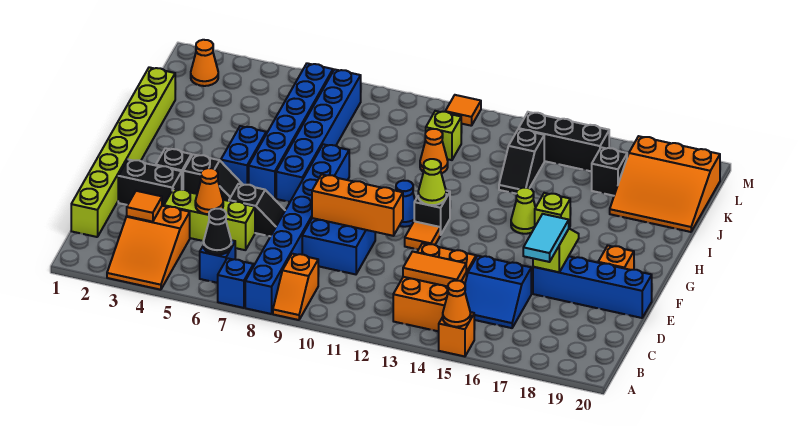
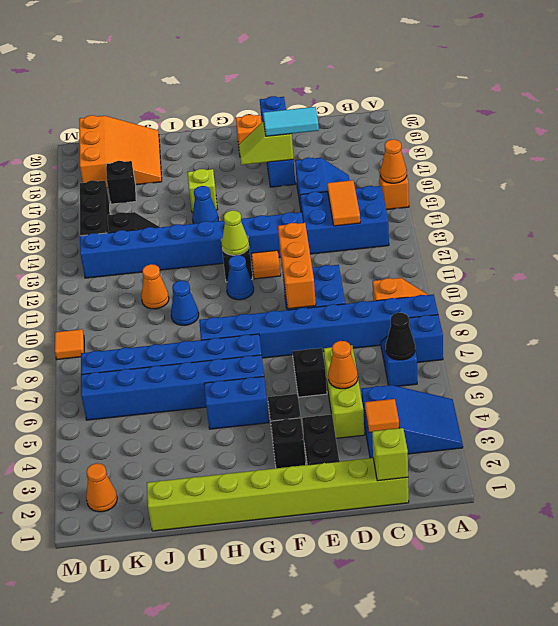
orange slope A3:C4 level 1 top C -> blue slope A3:C4 level 1 top C
orange brick B13:D14 level 1 -> blue brick B13:D14 level 1
none -> blue brick E13:L13 level 1
lime cone H15 level 1 -> blue cone H15 level 1
none -> blue cone I10 level 1
lime brick K11 level 1 -> lime brick C1 level 2
orange tile M11 level 1 -> orange tile M9 level 1

